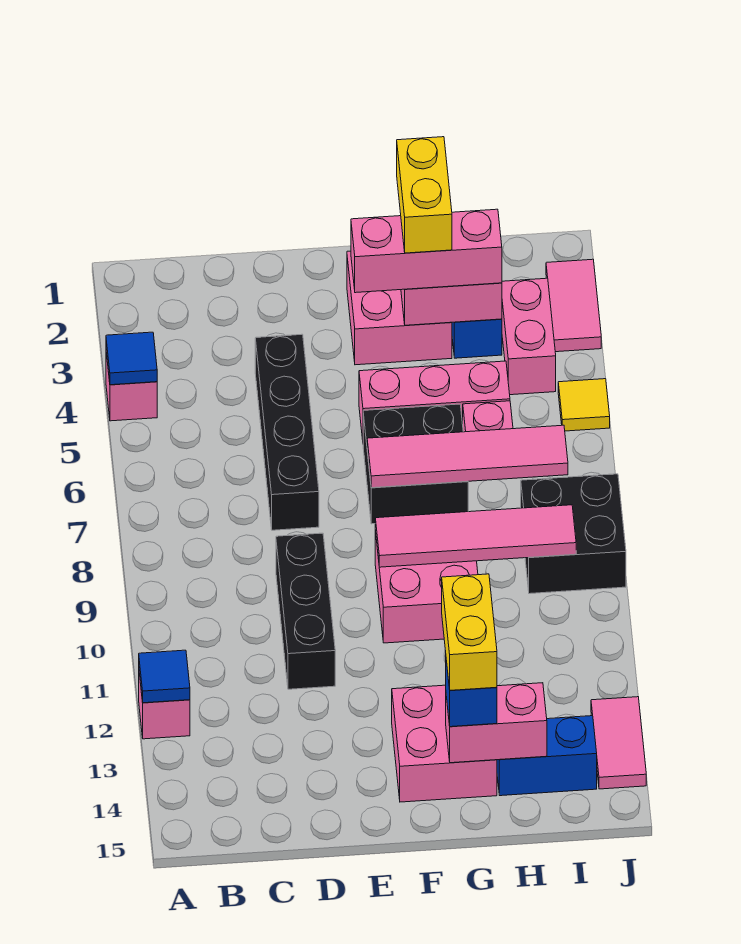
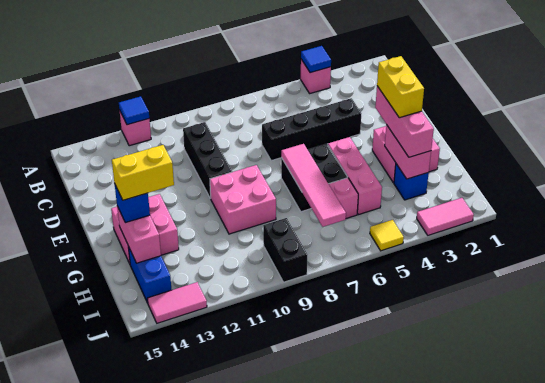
black brick D9:D11 level 1 -> black brick C10:E10 level 1
pink tile F9:I9 level 2 -> none
yellow brick G2:G3 level 4 -> yellow brick F3:G3 level 4
pink brick I3:I4 level 1 -> none
black brick I8:J9 level 1 -> black brick I9:J9 level 1

